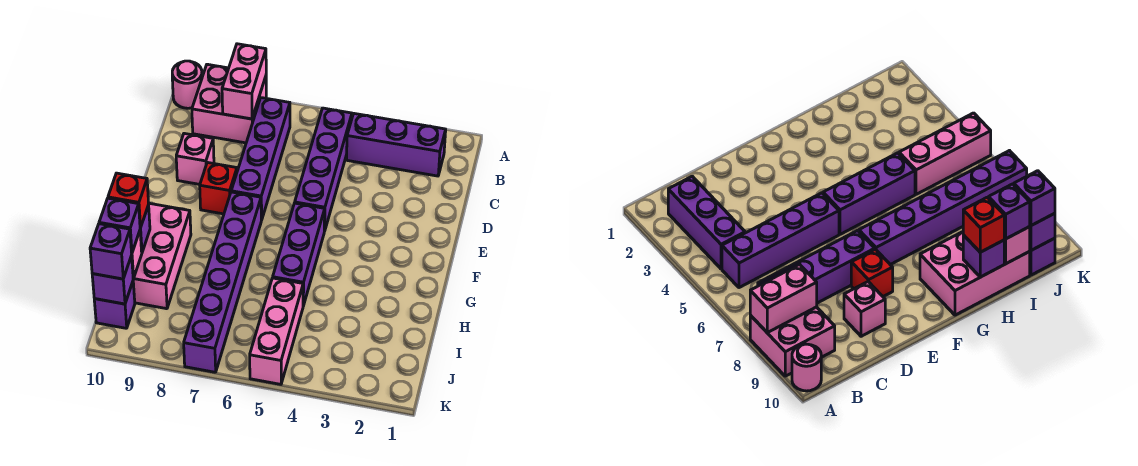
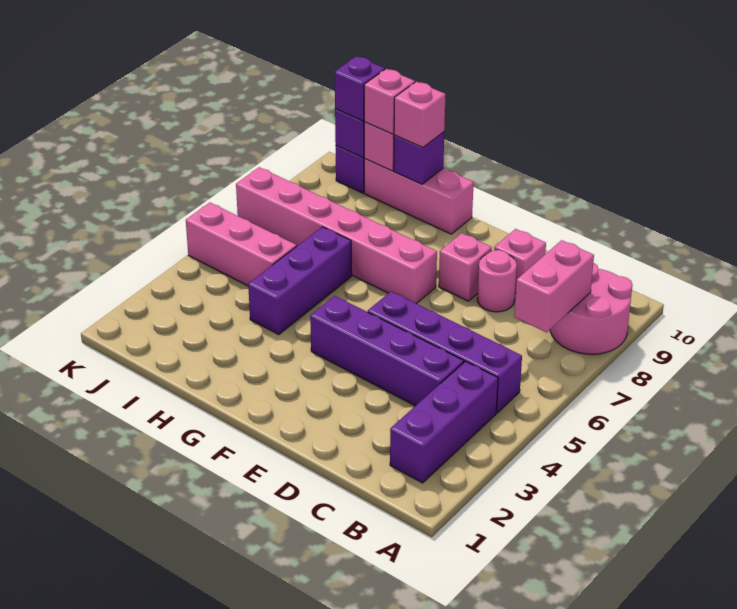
pink brick A8:B9 level 1 -> pink round brick A8:B9 level 1
pink brick A8:B8 level 2 -> pink brick B7:B8 level 2
pink round brick A10 level 1 -> pink round brick D8 level 1
purple brick B7:E7 level 1 -> purple brick C4:F4 level 1
red brick E8 level 1 -> pink brick E8 level 1
purple brick F5:H5 level 1 -> purple brick H4:H6 level 1
purple brick F7:K7 level 1 -> pink brick F7:K7 level 1
pink brick G9:I10 level 1 -> pink brick G10:I10 level 1
red brick H10 level 3 -> pink brick H10 level 3
purple brick I10 level 3 -> pink brick I10 level 3

